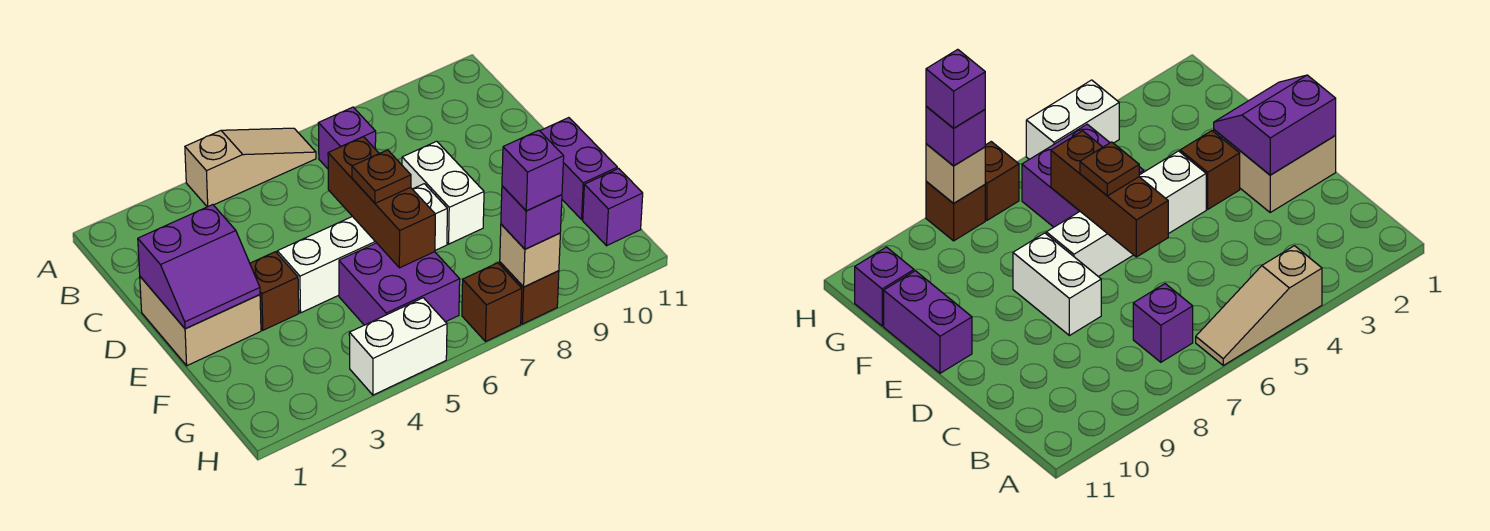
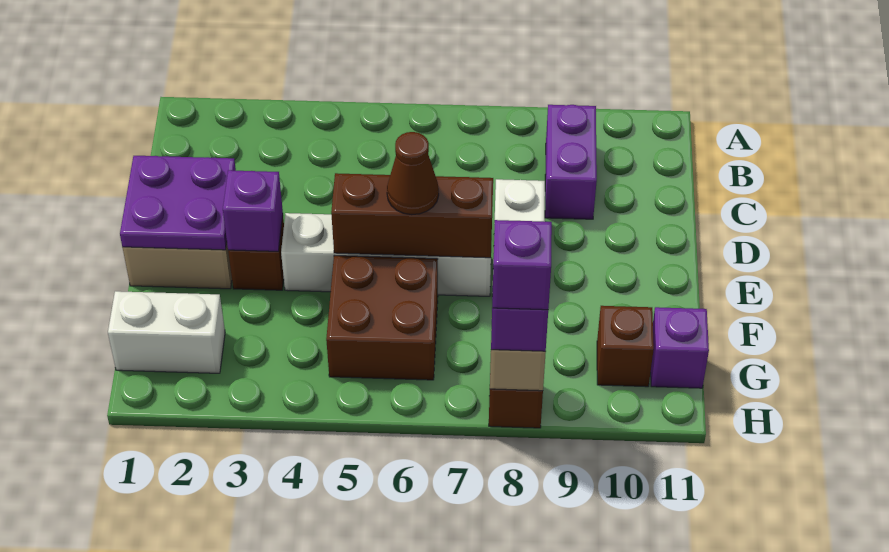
tan slope A4:A6 level 1 top 4 -> none
purple brick B7 level 1 -> purple brick E3 level 2
purple slope D1:E2 level 2 top D -> purple plate D1:E2 level 2
brown brick D6:F6 level 2 -> brown brick E5:E7 level 2
brown plate E6 level 3 -> brown cone E6 level 3
purple brick E11:F11 level 1 -> purple brick B9:C9 level 1
purple brick F5:G6 level 1 -> brown brick F5:G6 level 1
white brick H4:H5 level 1 -> white brick G1:G2 level 1
brown brick H7 level 1 -> brown brick G10 level 1

